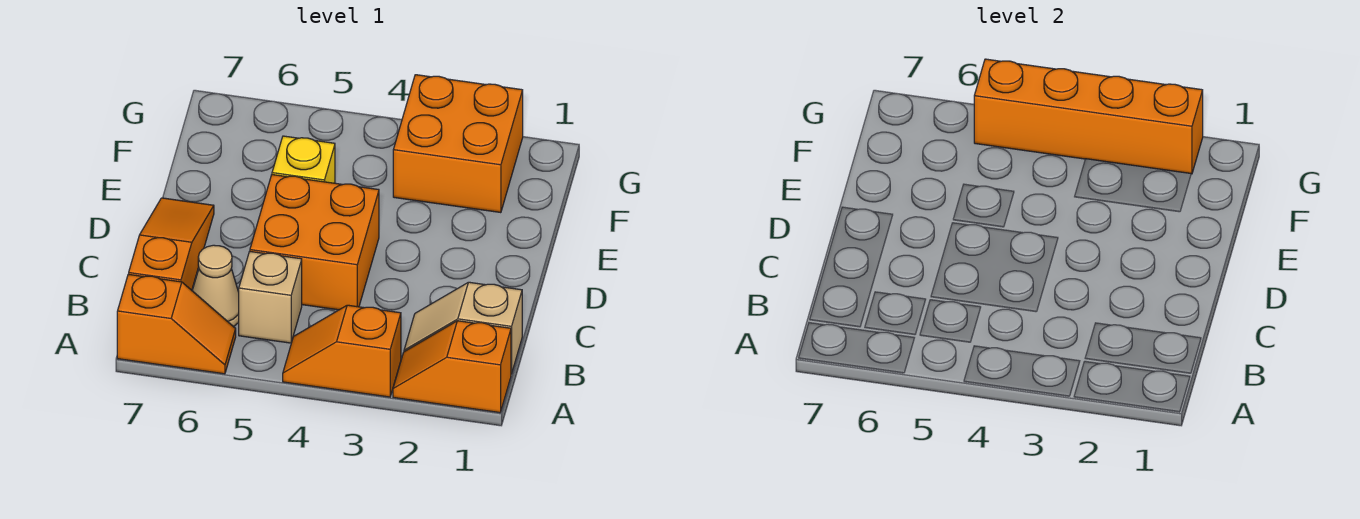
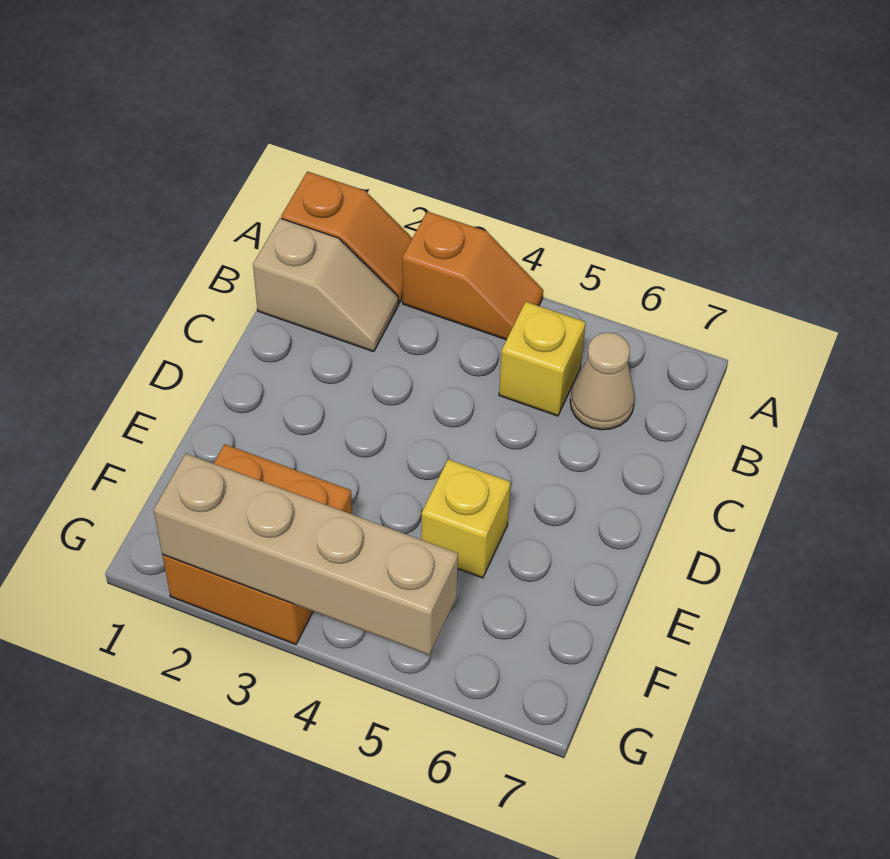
orange slope A6:A7 level 1 top 7 -> none
tan brick B5 level 1 -> yellow brick B5 level 1
orange slope B7:D7 level 1 top B -> none
orange brick C4:D5 level 1 -> none
orange brick G2:G5 level 2 -> tan brick G2:G5 level 2

